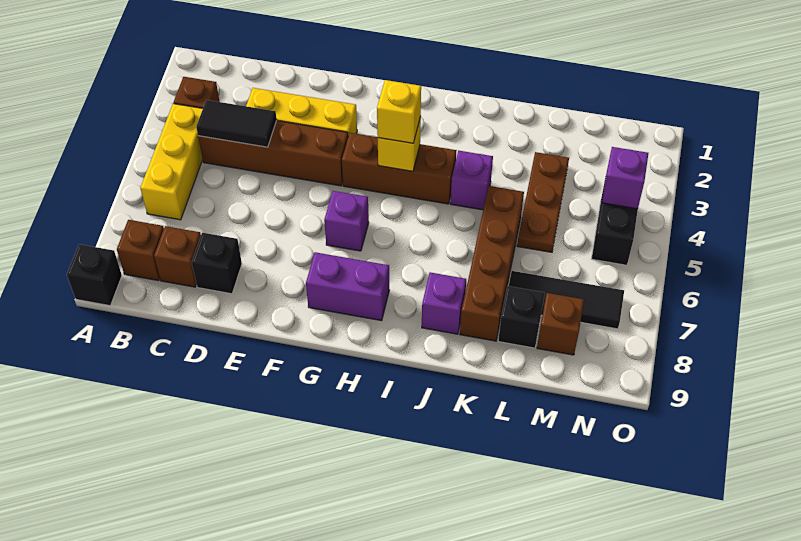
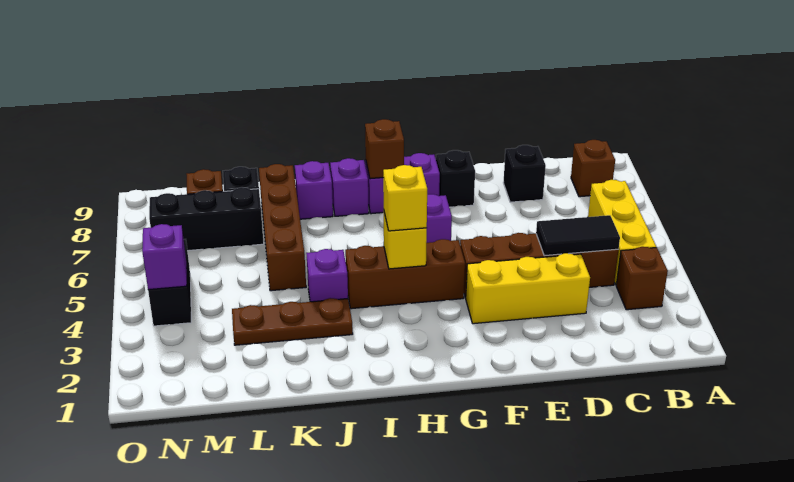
black brick A9 level 1 -> black brick F8 level 1
brown brick C8 level 1 -> brown brick H8 level 2
none -> purple brick I8 level 1
brown plate L3:L5 level 1 -> brown plate J3:L3 level 1
black tile L7:N7 level 1 -> black brick L7:N7 level 1

